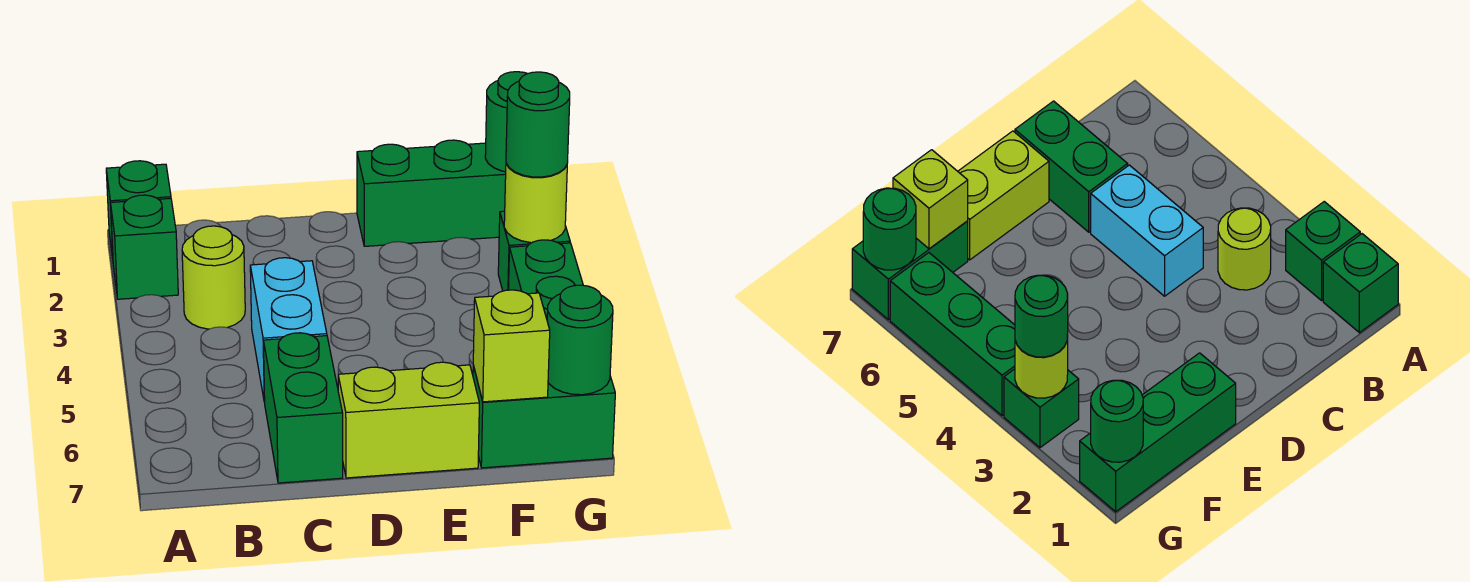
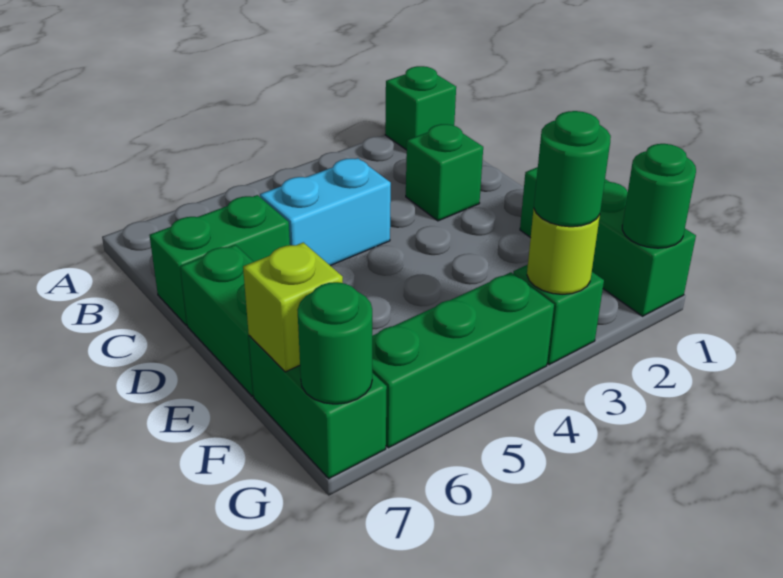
green brick A2 level 1 -> green brick C2 level 1
lime round brick B3 level 1 -> none
lime brick D7:E7 level 1 -> green brick D7:E7 level 1

